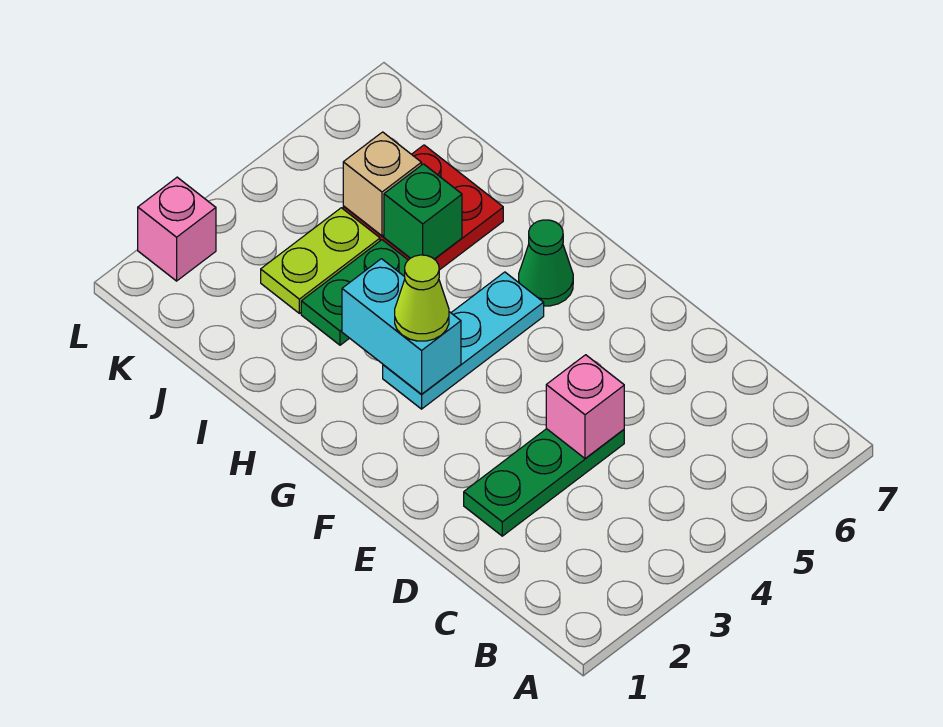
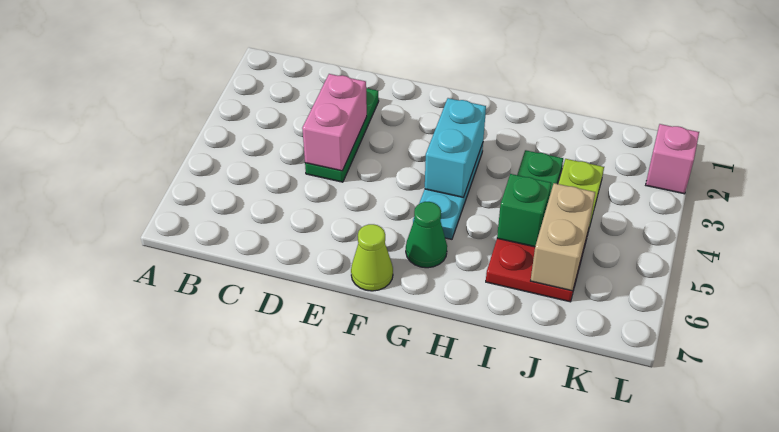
pink brick D4 level 2 -> pink brick D3:D4 level 2
cyan brick G3:H3 level 2 -> cyan brick G3:G4 level 2
lime cone G3 level 3 -> lime cone F7 level 1
tan brick J5 level 2 -> tan brick J5:J6 level 2

